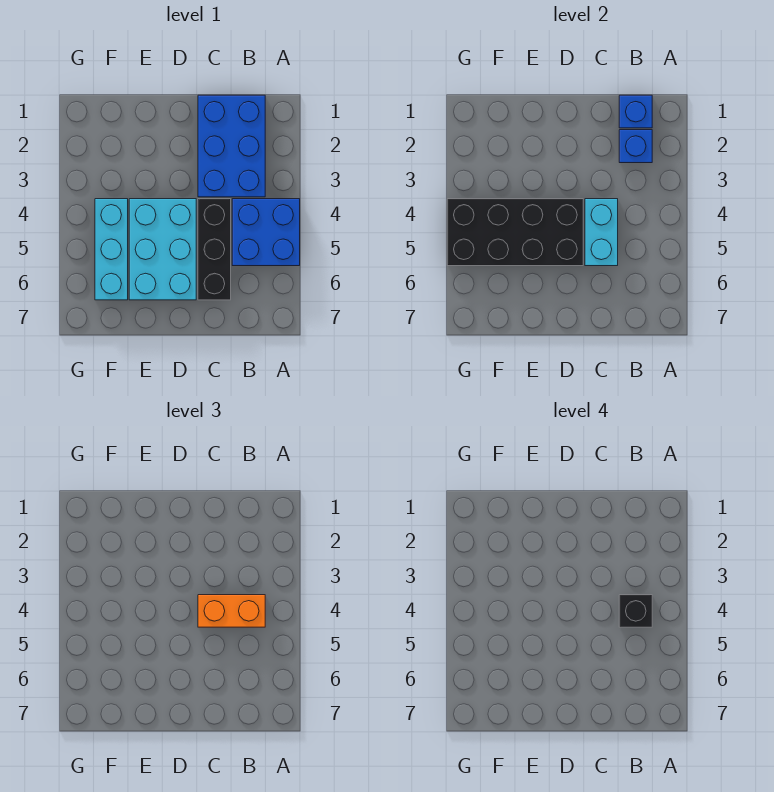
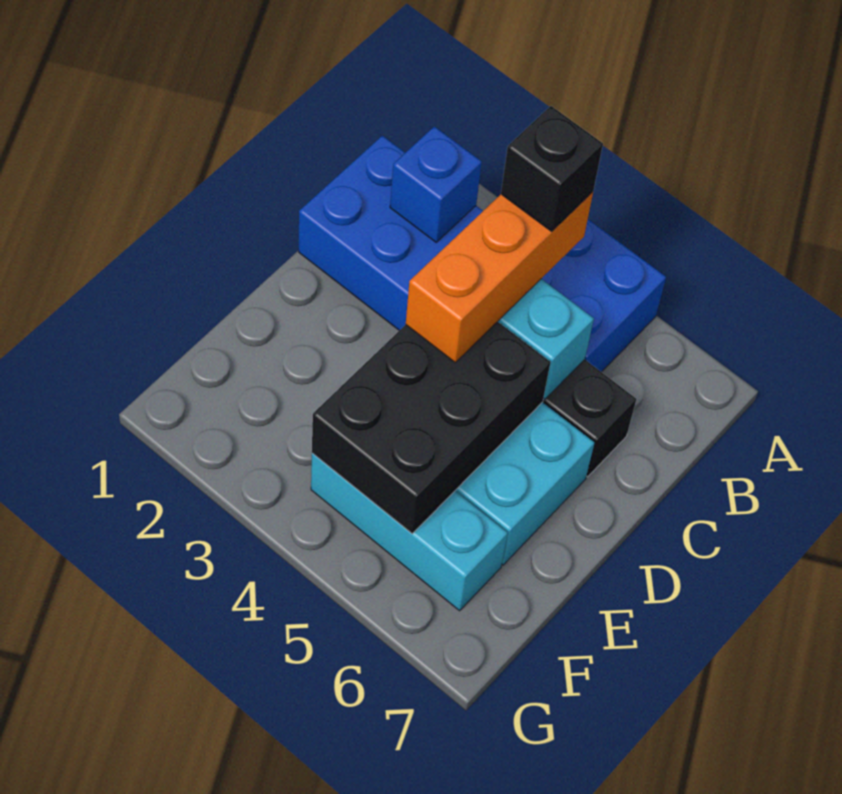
blue brick B1 level 2 -> none
orange brick B4:C4 level 3 -> orange brick B4:D4 level 3
black brick D4:G5 level 2 -> black brick D4:F5 level 2

